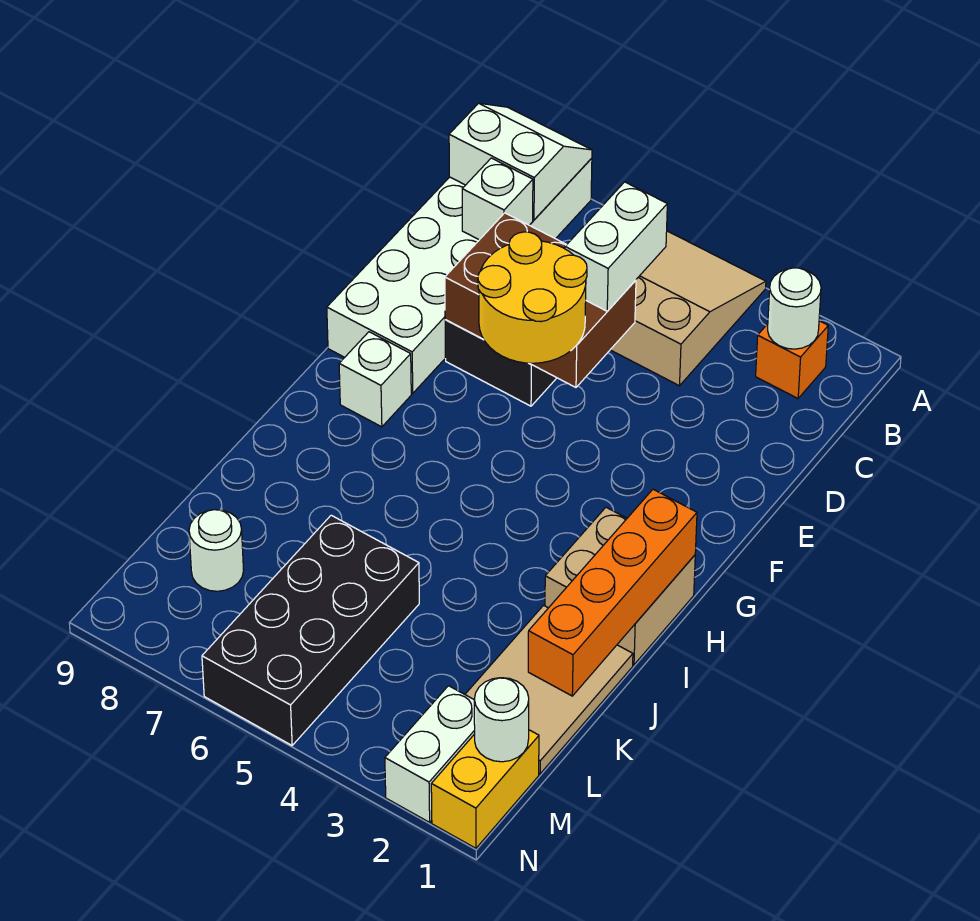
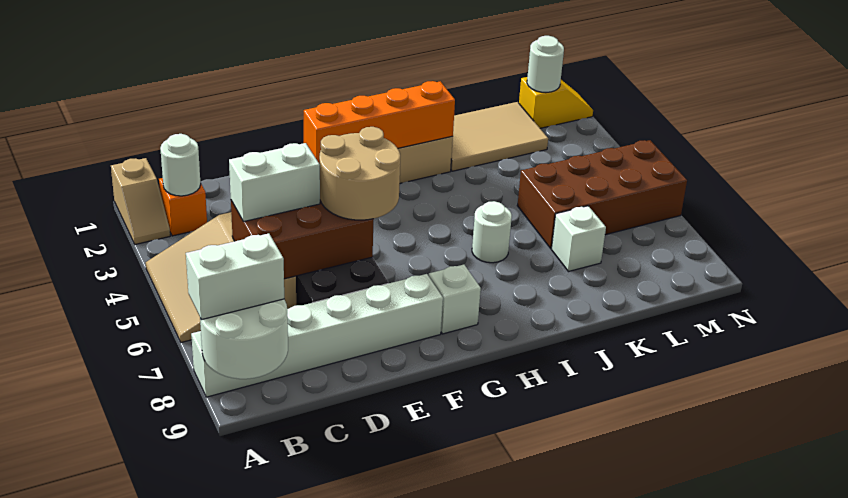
none -> tan slope A1:A2 level 1 top 1
white brick A8:F9 level 1 -> white brick A8:F8 level 1
white slope A8:B9 level 2 top B -> white round brick A8:B9 level 2
white brick C8 level 2 -> white brick K7 level 1
brown brick D5:E7 level 2 -> brown brick C5:E6 level 2
yellow round brick E5:F6 level 3 -> tan round brick E5:F6 level 3
orange brick H1:K1 level 2 -> orange brick F2:I2 level 2
black brick K5:N6 level 1 -> brown brick K5:N6 level 1
white round brick L8 level 1 -> white round brick I6 level 1
yellow brick M1:N1 level 1 -> yellow slope M1:N1 level 1 top M
white brick M2:N2 level 1 -> white brick A8:B8 level 3

